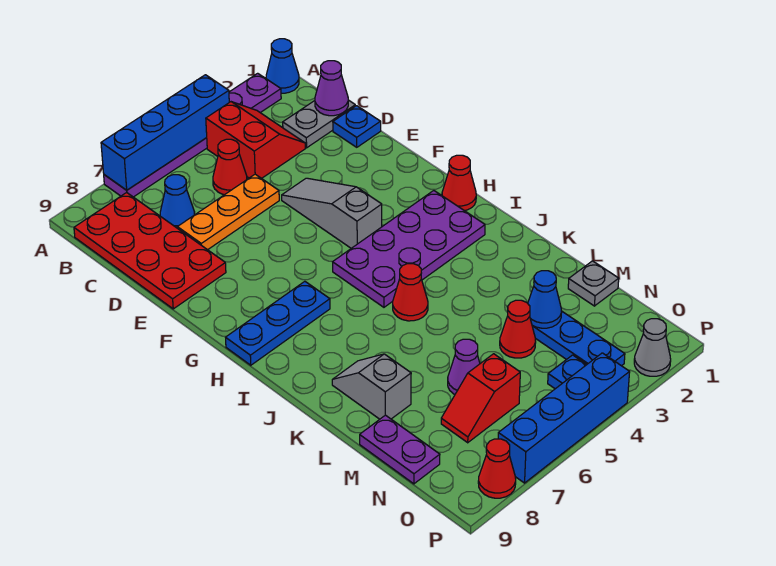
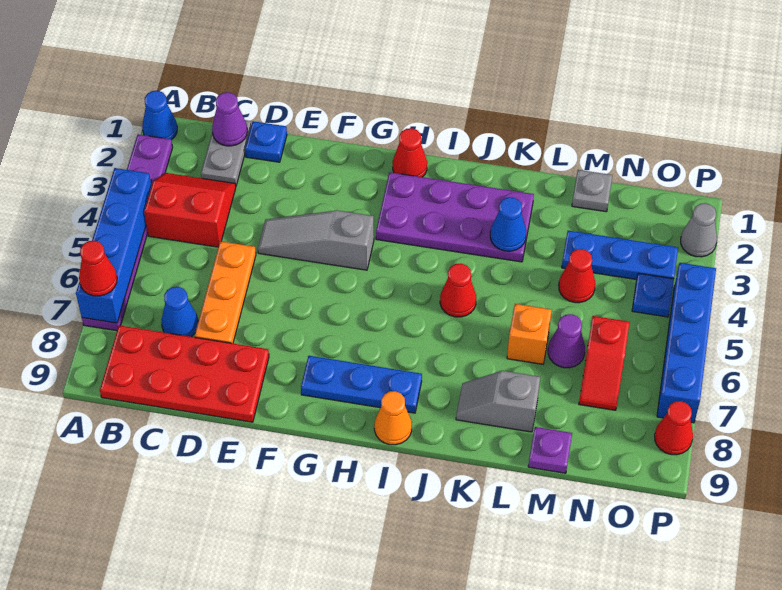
red cone C5 level 1 -> red cone A7 level 3
purple plate H2:I5 level 1 -> purple plate H2:K3 level 1
blue plate H7:H9 level 1 -> blue plate G8:I8 level 1
none -> orange cone I9 level 1
none -> orange brick L6 level 1
blue cone M3 level 2 -> blue cone K3 level 2
purple plate M9:N9 level 1 -> purple plate M9 level 1

